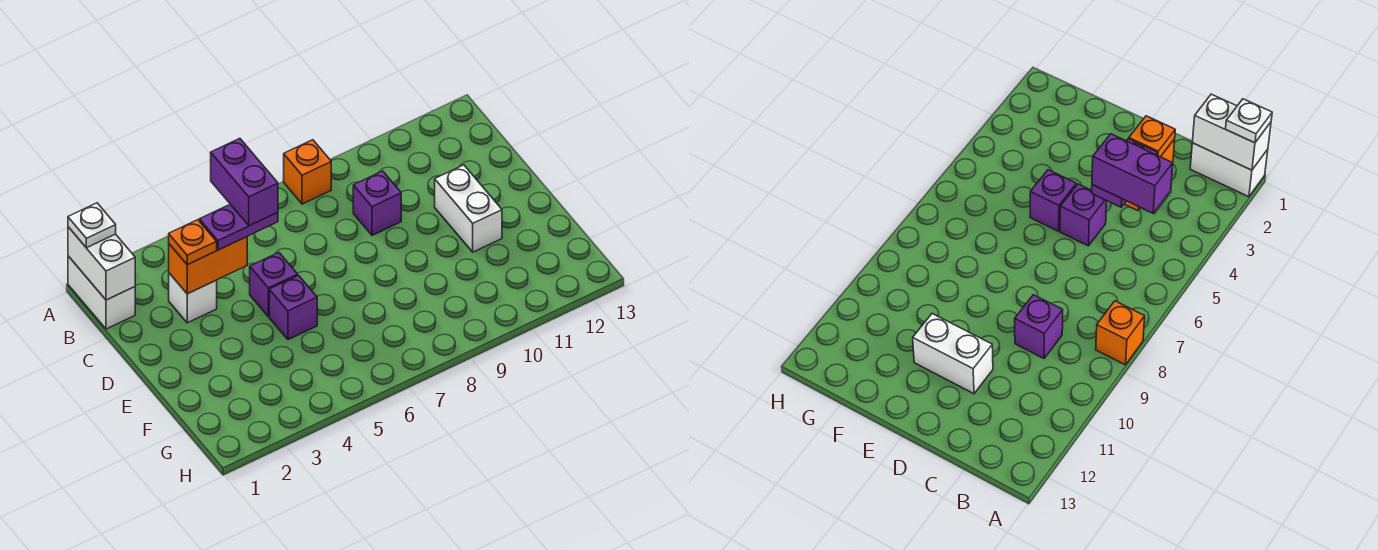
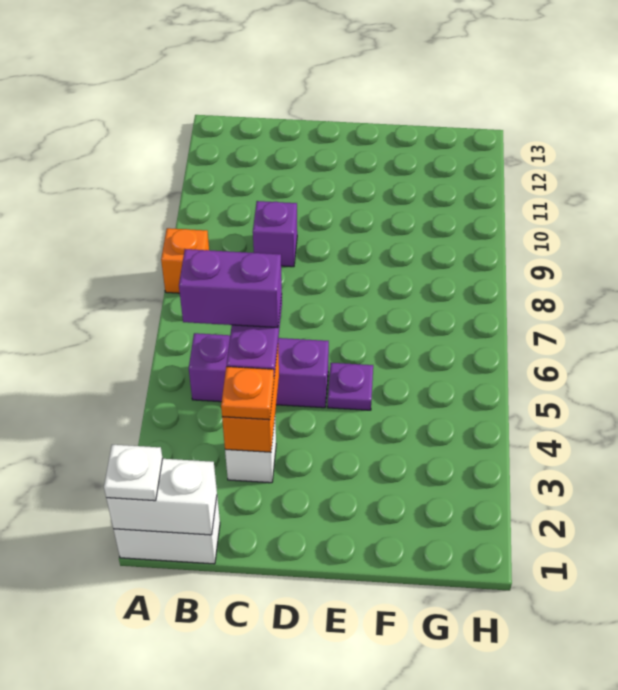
purple brick D5 level 1 -> purple brick B5:D5 level 1
white brick D11:E11 level 1 -> none
purple brick E5 level 1 -> purple plate E5 level 1

